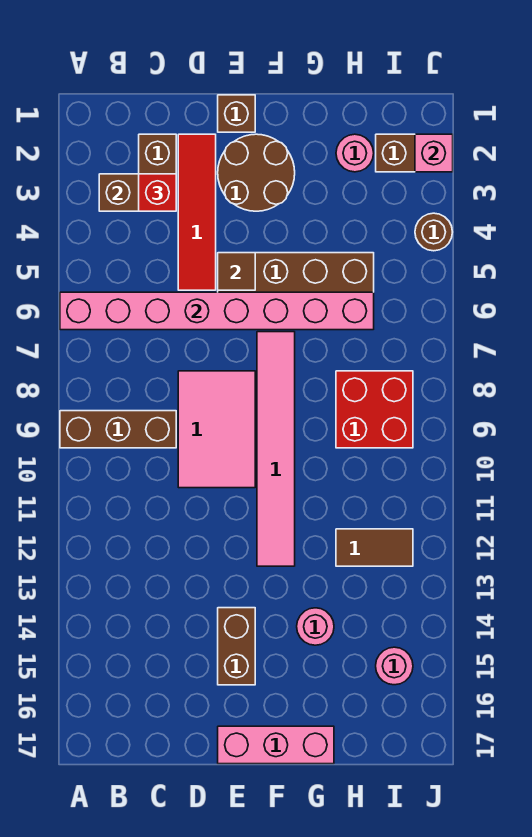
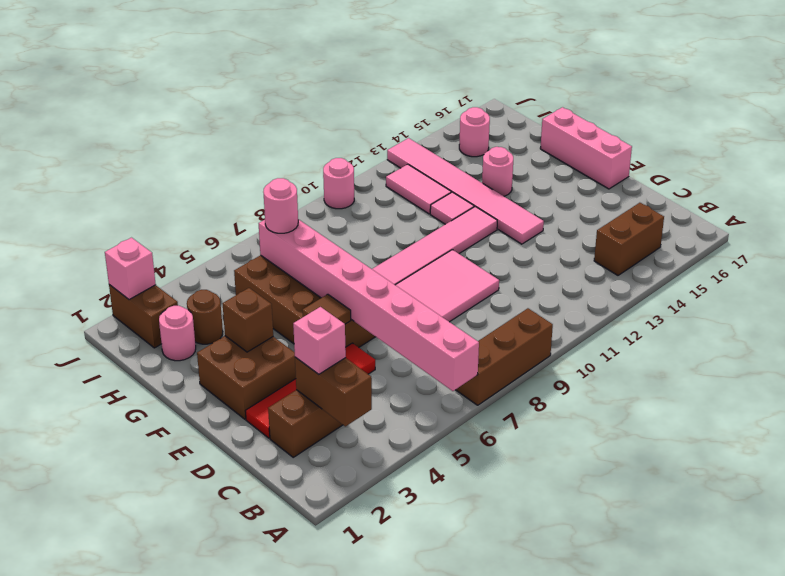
brown brick A9:C9 level 1 -> brown brick A7:A9 level 1
red brick C3 level 3 -> pink brick C3 level 3
brown brick E1 level 1 -> brown brick F3 level 2
brown round brick E2:F3 level 1 -> brown brick E2:F3 level 1
none -> pink tile E13:J13 level 1
brown brick E14:E15 level 1 -> brown brick B14:B15 level 1
none -> pink tile G12 level 1
none -> pink round brick H6 level 3
red brick H8:I9 level 1 -> none
brown tile H12:I12 level 1 -> pink tile H12:I12 level 1
brown round brick J4 level 1 -> brown round brick H3 level 1
none -> pink round brick J10 level 1

